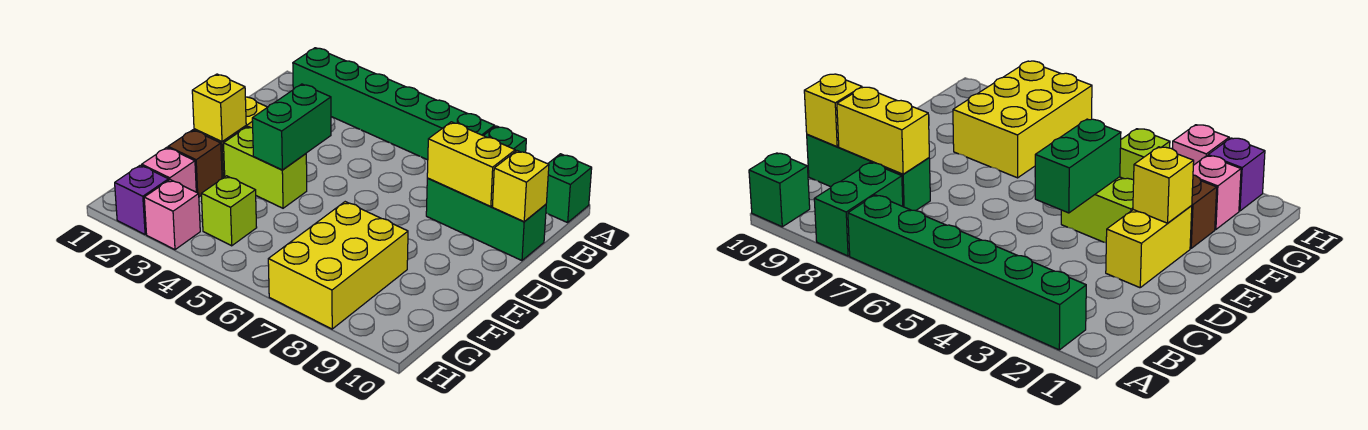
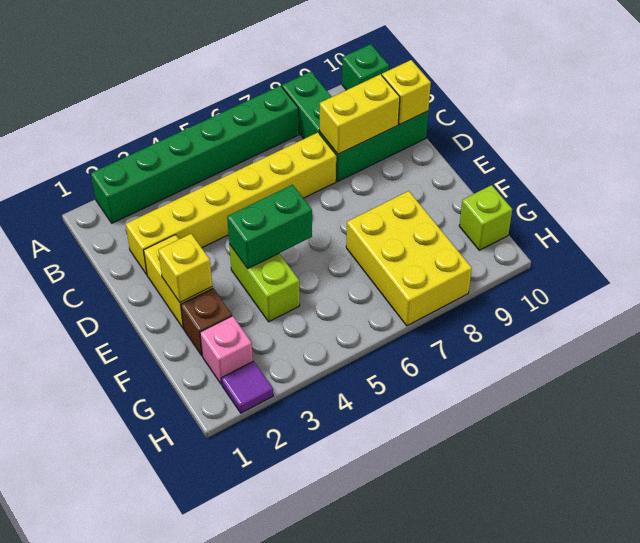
none -> yellow brick C2:C7 level 1
green brick D4:E4 level 2 -> green brick E4:E5 level 2
lime brick E3:E4 level 1 -> lime brick E4:F4 level 1
lime brick G4 level 1 -> lime brick G10 level 1
purple brick H2 level 1 -> purple tile H2 level 1
pink brick H3 level 1 -> none

